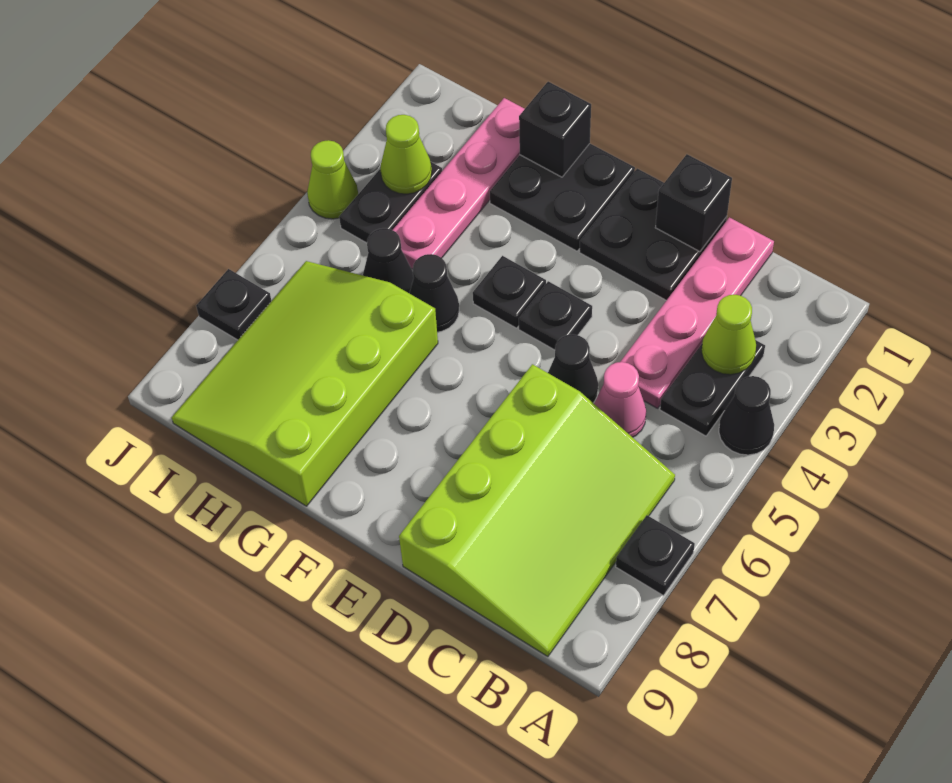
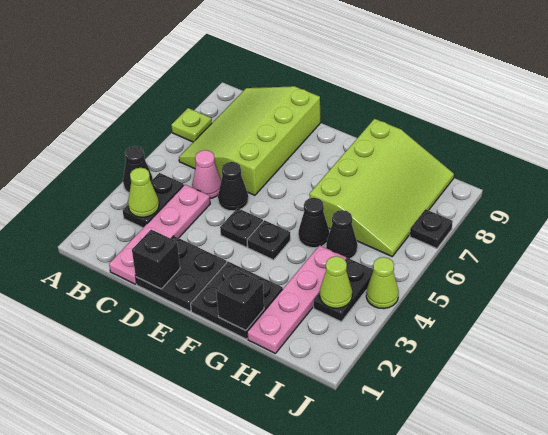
black plate A7 level 1 -> lime plate A7 level 1

